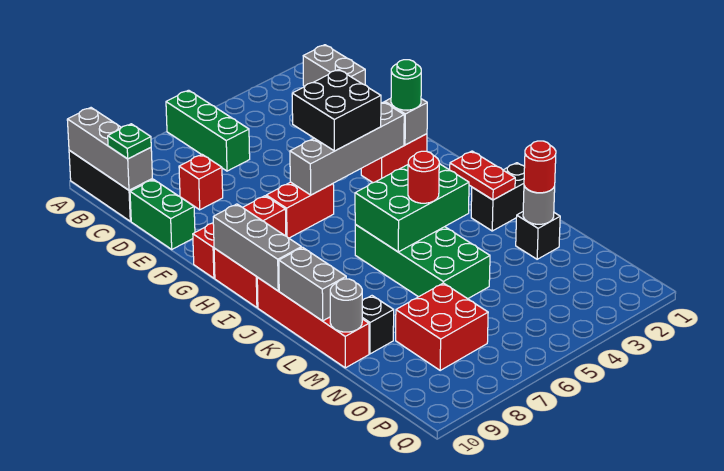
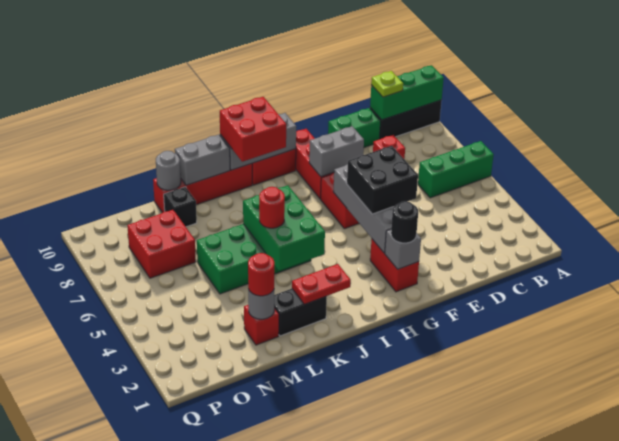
grey brick A10:C10 level 2 -> green brick A10:C10 level 2
grey brick B1:C1 level 1 -> grey brick F8:G8 level 2
green plate C10 level 3 -> lime plate C10 level 3
green round brick G2 level 3 -> black round brick G2 level 3
none -> red brick I9:J10 level 3
black brick K1:K2 level 1 -> black brick K2:L2 level 1
black brick M2 level 1 -> red brick M2 level 1

